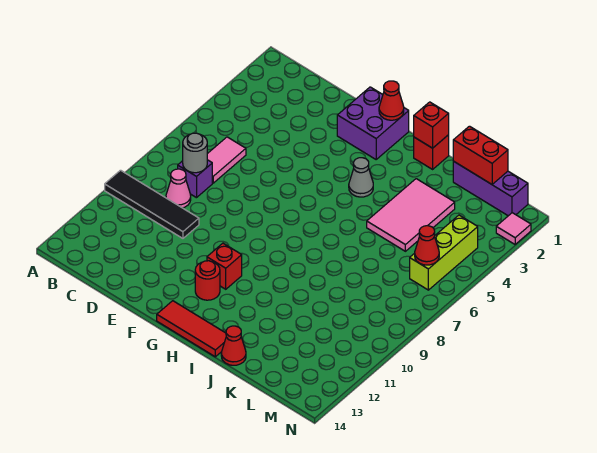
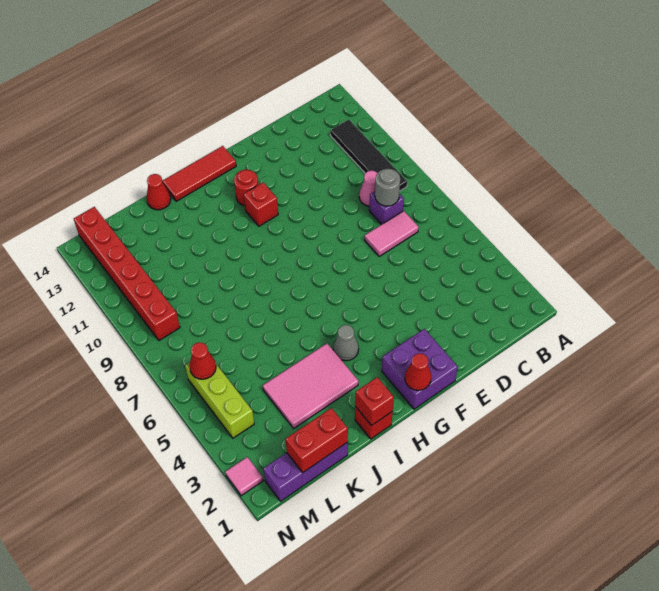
black tile A10:D10 level 1 -> black tile B9:B12 level 1
pink tile C6:C7 level 1 -> pink tile C7:D7 level 1
pink tile J3:K5 level 1 -> pink tile I3:K4 level 1
none -> red brick M9:M14 level 1

